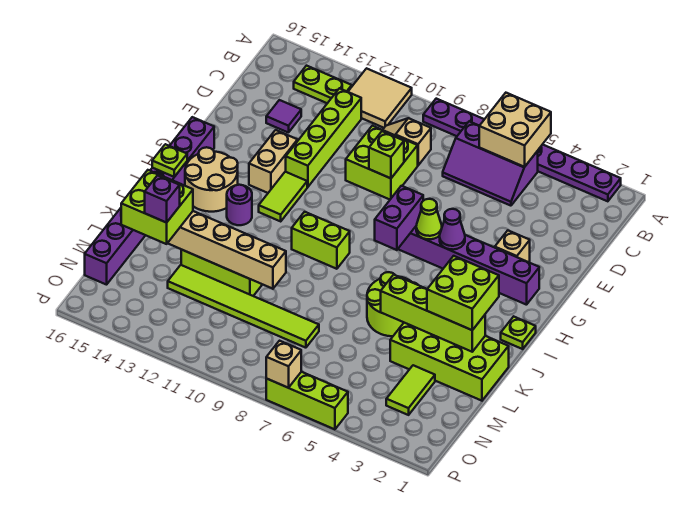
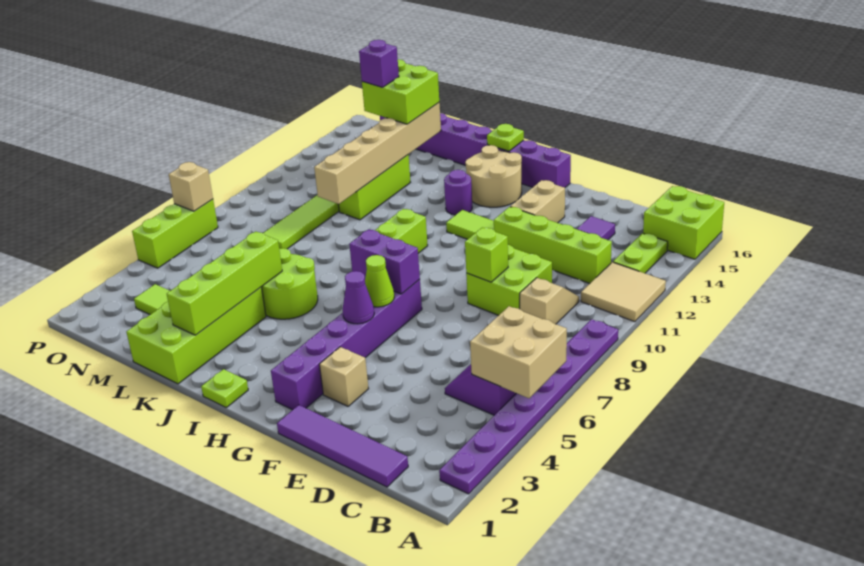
none -> purple tile C1:F1 level 1
tan brick F13:G13 level 1 -> tan brick F13:F14 level 1
lime brick J2:K3 level 3 -> lime brick A15:B16 level 1

